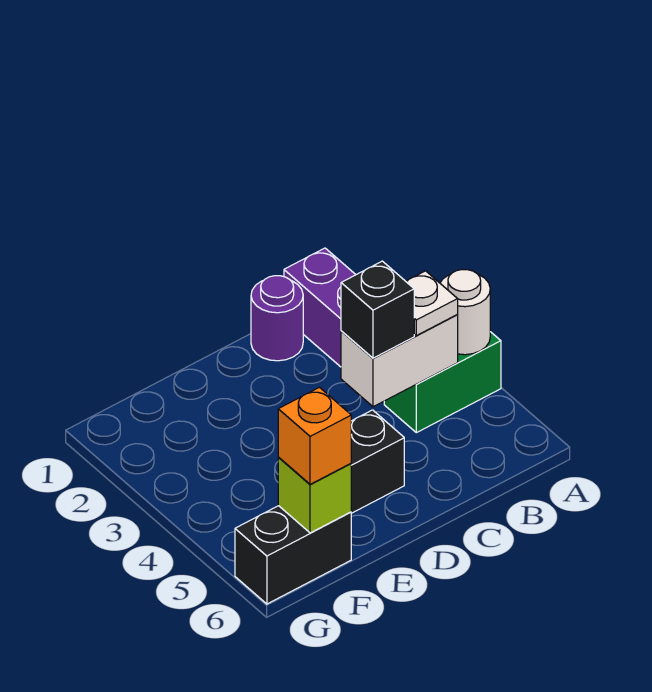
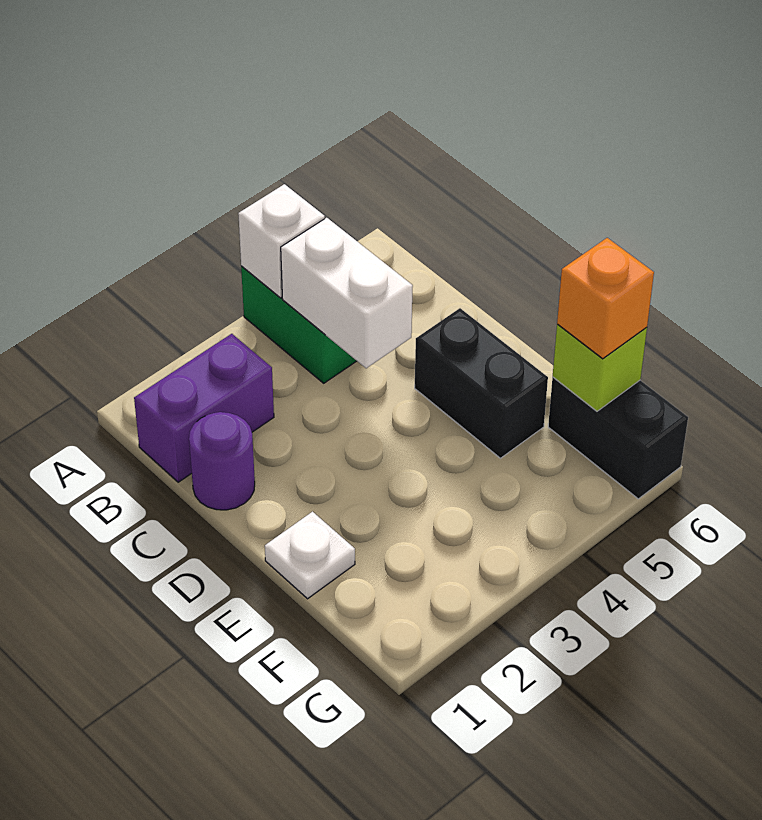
white round brick A4 level 2 -> white brick A4 level 2
white plate B4 level 3 -> white plate E1 level 1
black brick C4 level 3 -> none

